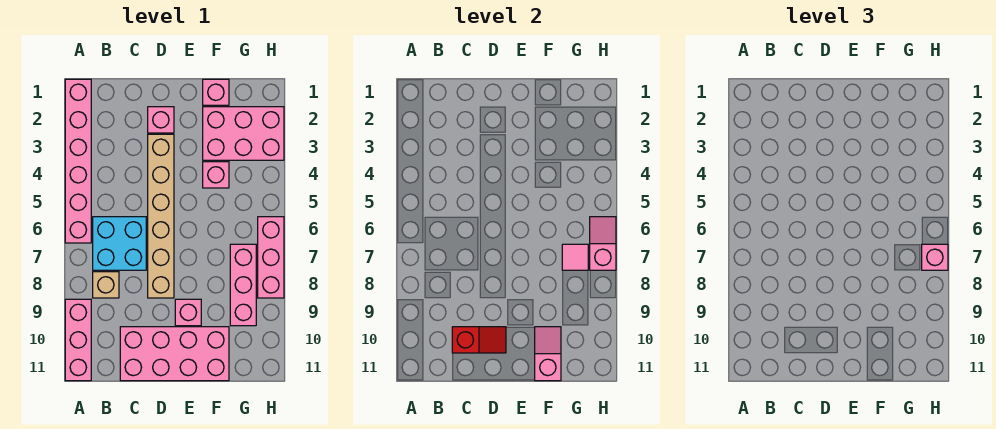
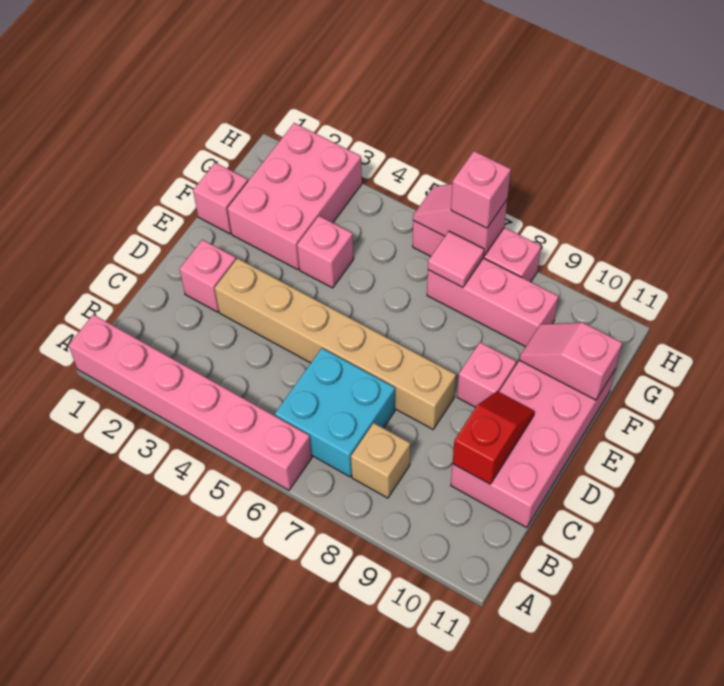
pink brick A9:A11 level 1 -> none

